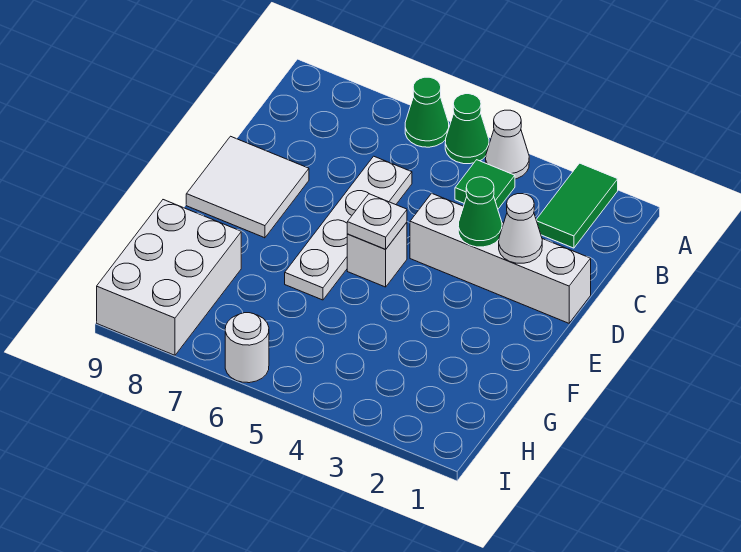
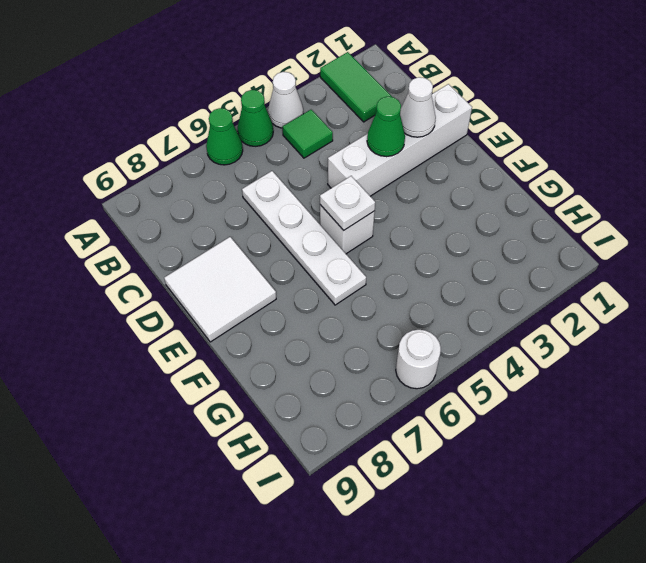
white brick G8:I9 level 1 -> none

